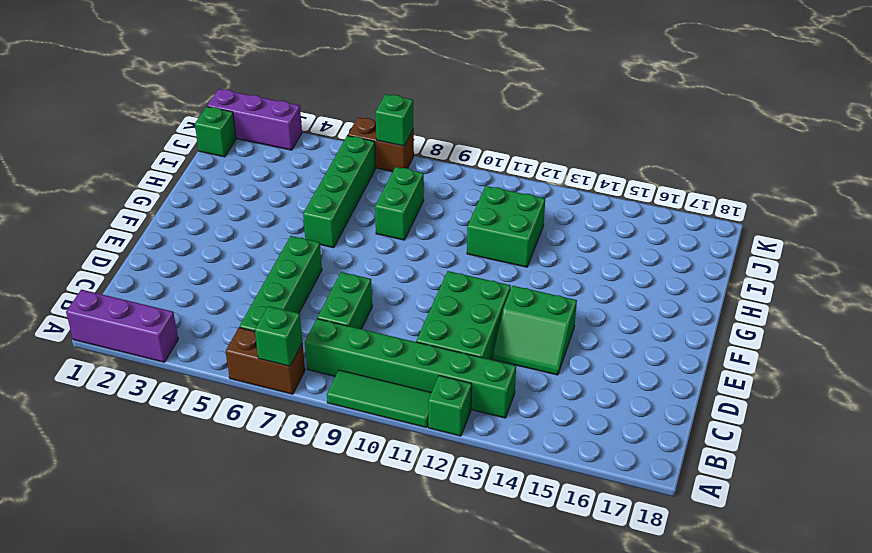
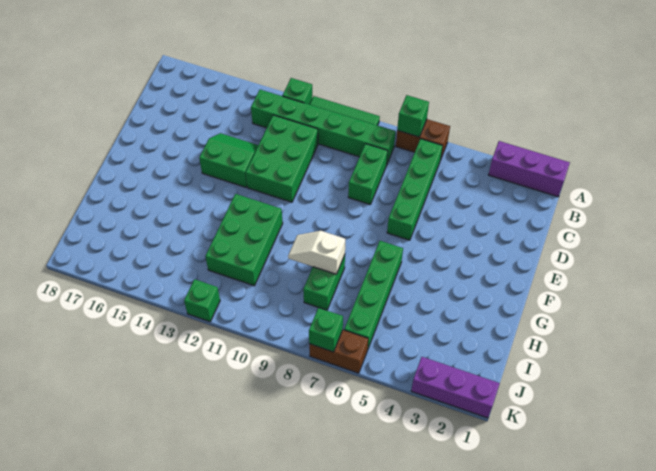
none -> white slope H8:H9 level 2 top 8
green brick H11:I12 level 1 -> green brick G11:I12 level 1
green brick J1 level 1 -> green brick K12 level 1

